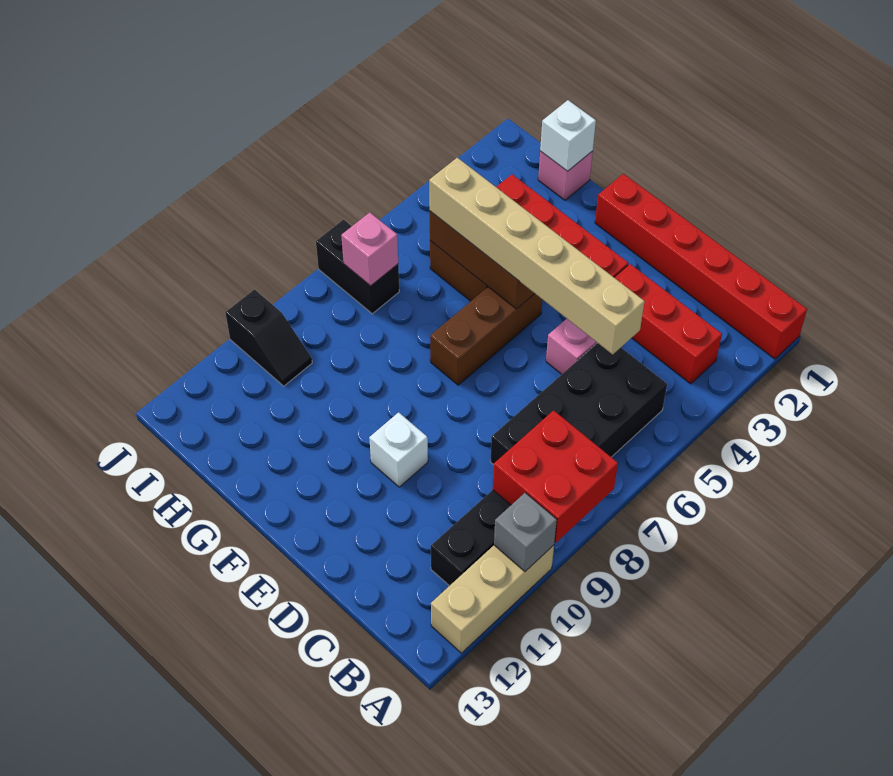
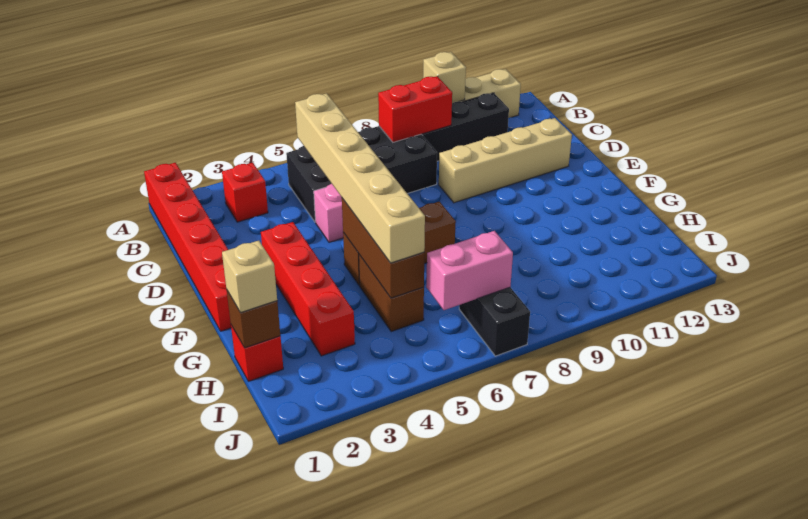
red brick A8:B9 level 2 -> red brick B8:B9 level 2
grey brick A10 level 2 -> tan brick A10 level 2
red brick B3:D3 level 1 -> red brick B3 level 1
none -> tan brick D9:D12 level 1
white brick E10 level 1 -> none
pink brick H1 level 1 -> red brick H1 level 1
white brick H1 level 2 -> brown brick H1 level 2
none -> tan brick H1 level 3
pink brick I7 level 2 -> pink brick I6:I7 level 2
black slope I10:J10 level 1 top J -> none

